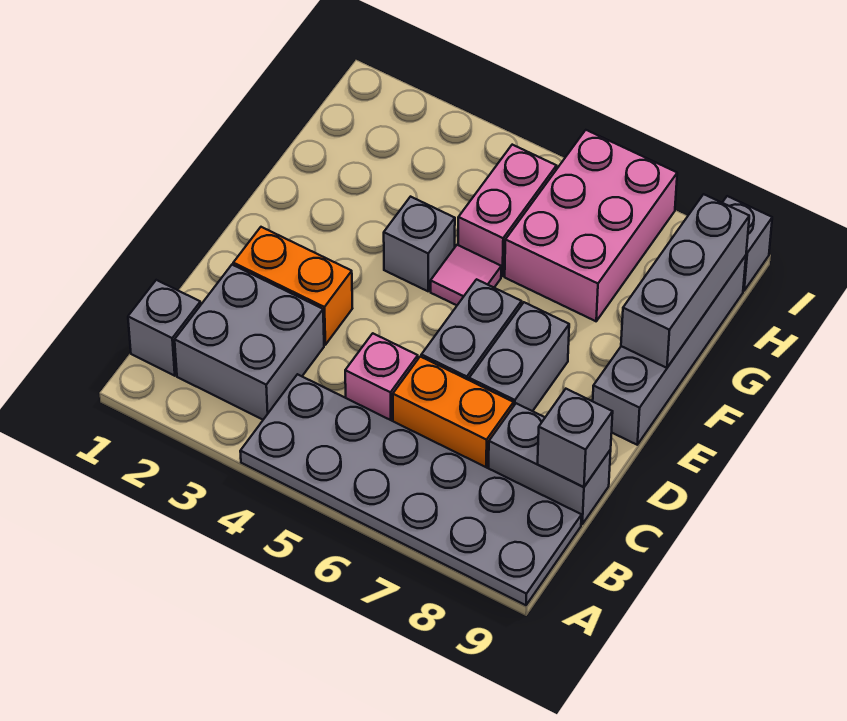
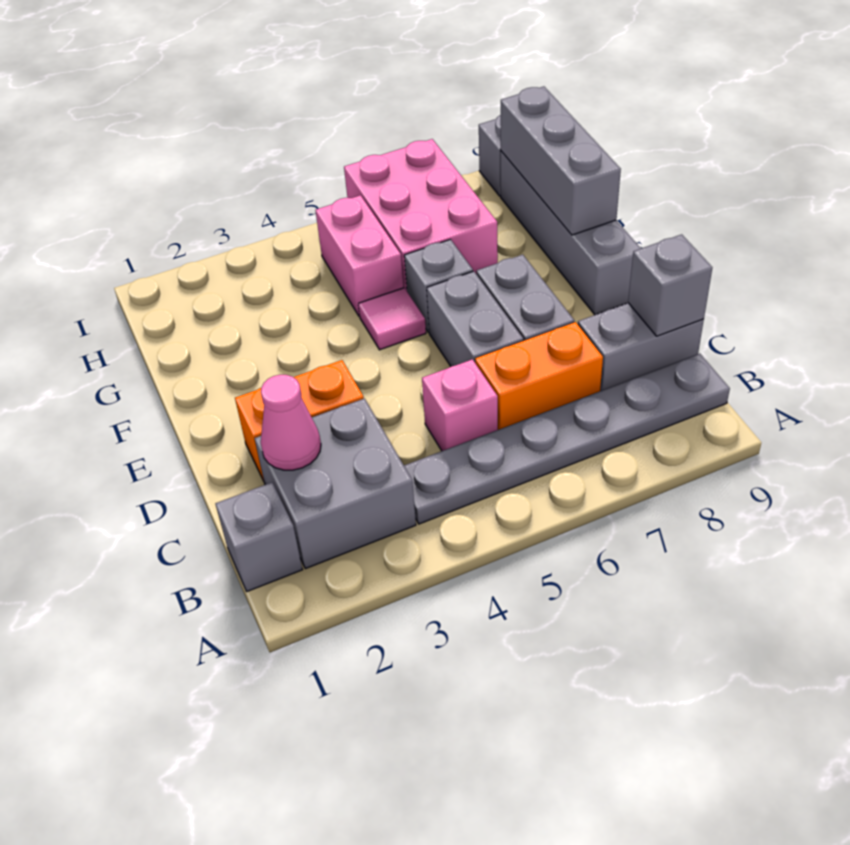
grey plate A4:B9 level 1 -> grey plate B4:B9 level 1
none -> pink cone C2 level 2
grey brick F4 level 1 -> grey brick F6 level 1

